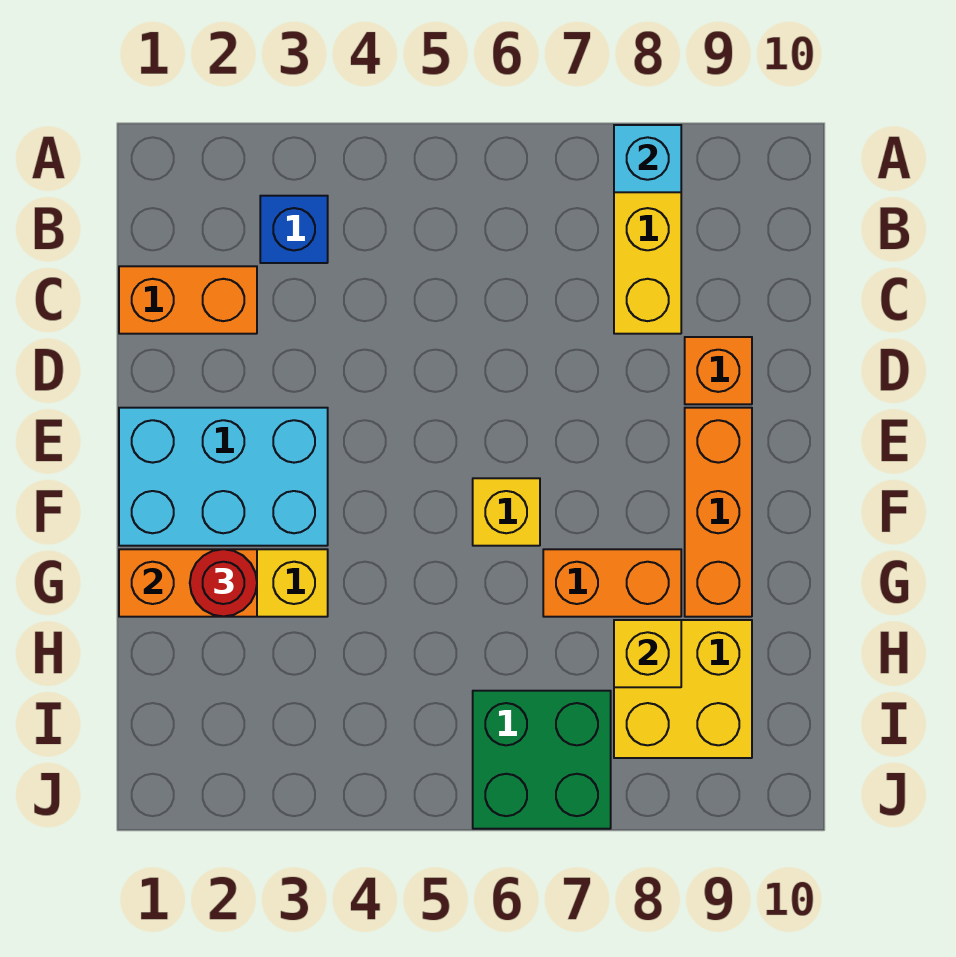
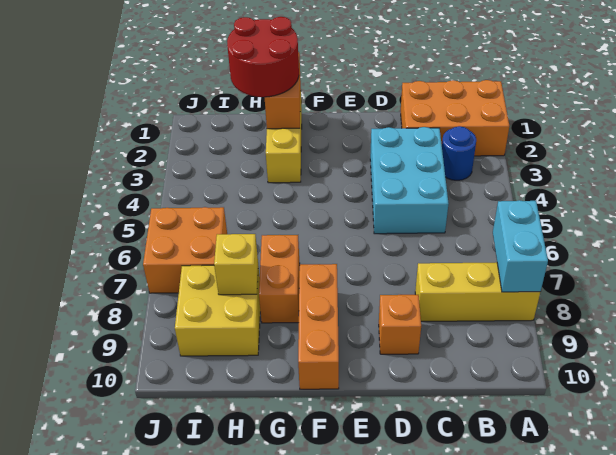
cyan brick A8 level 2 -> cyan brick A7:A8 level 2
blue brick B3 level 1 -> blue round brick B3 level 1
orange brick C1:C2 level 1 -> orange brick A1:C2 level 1
cyan brick E1:F3 level 1 -> cyan brick C3:D5 level 1
orange brick E9:G9 level 1 -> orange brick F8:F10 level 1
yellow brick F6 level 1 -> none
red round brick G2 level 3 -> red round brick G1:H2 level 3
green brick I6:J7 level 1 -> orange brick I6:J7 level 1

